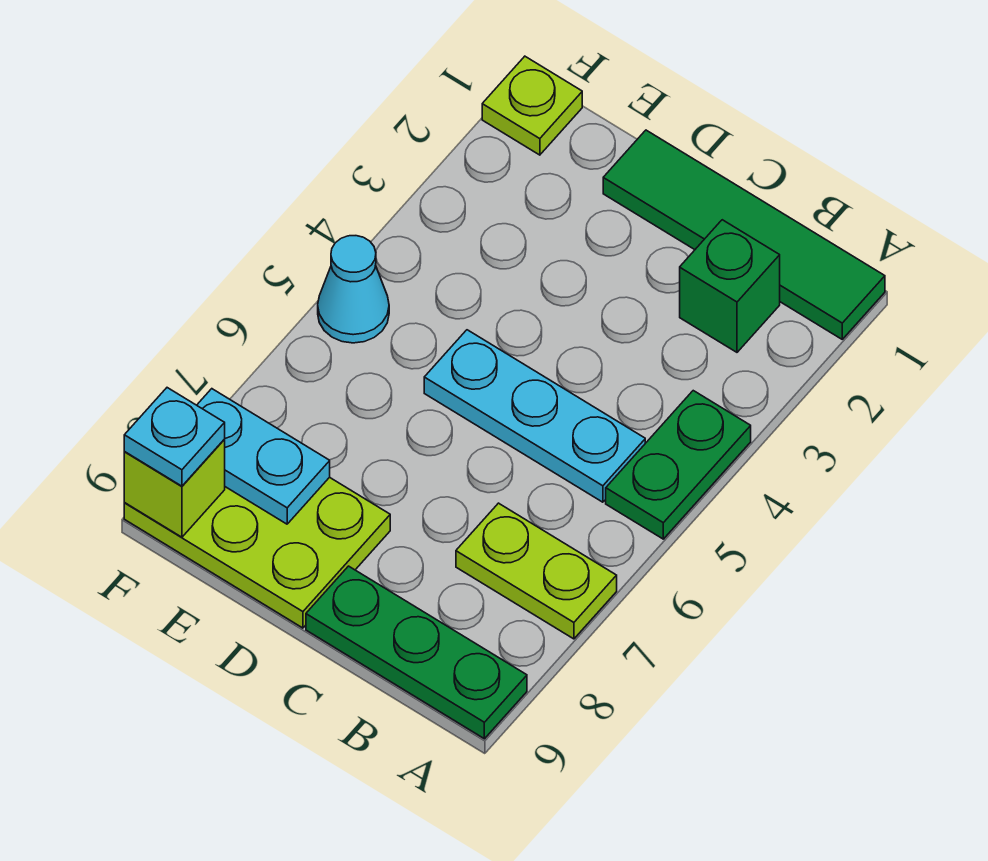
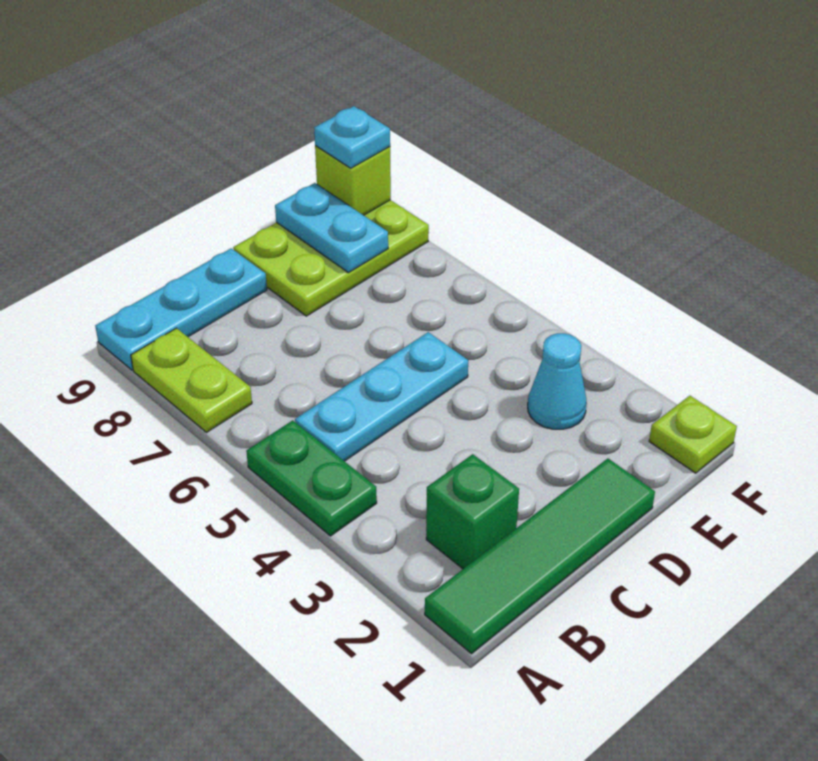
lime plate A7:B7 level 1 -> lime plate A7:A8 level 1
green plate A9:C9 level 1 -> cyan plate A9:C9 level 1
cyan plate E8:F8 level 2 -> cyan plate E8:E9 level 2
cyan cone F5 level 1 -> cyan cone E3 level 1

